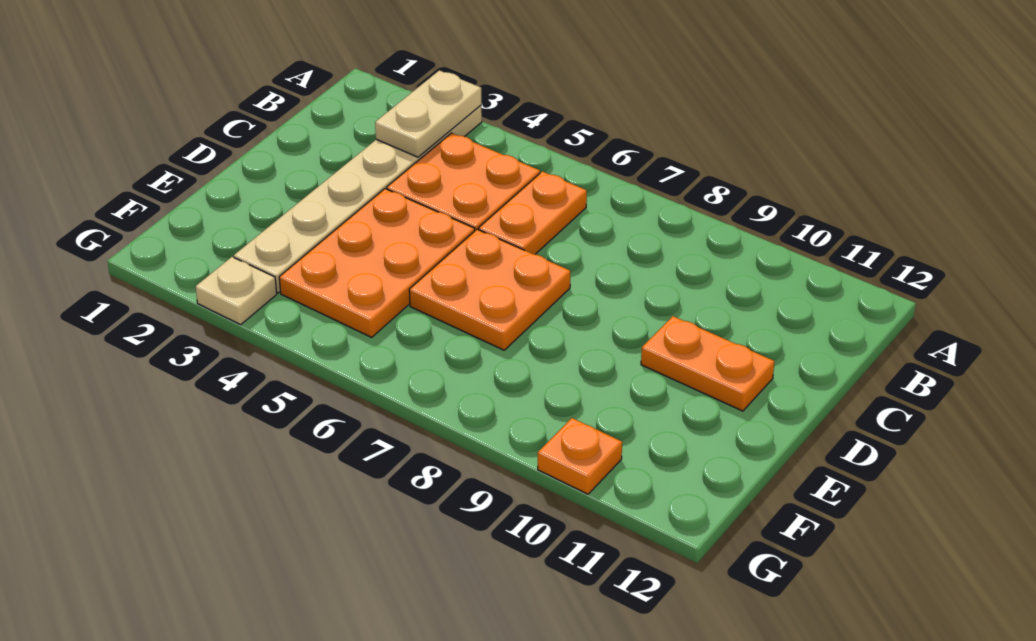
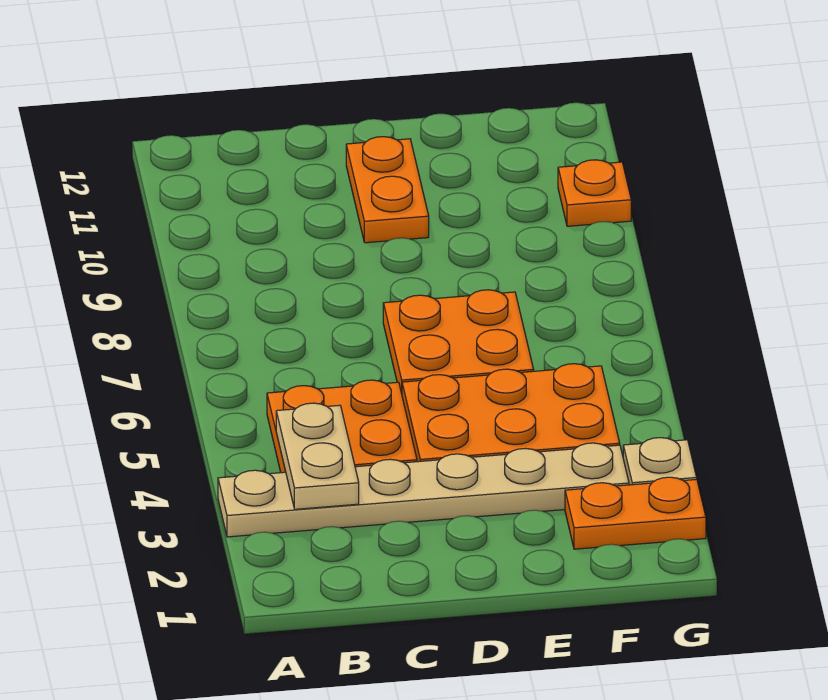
tan plate A3:B3 level 2 -> tan plate B3:B4 level 2
orange plate B6:C6 level 1 -> orange plate F2:G2 level 1

